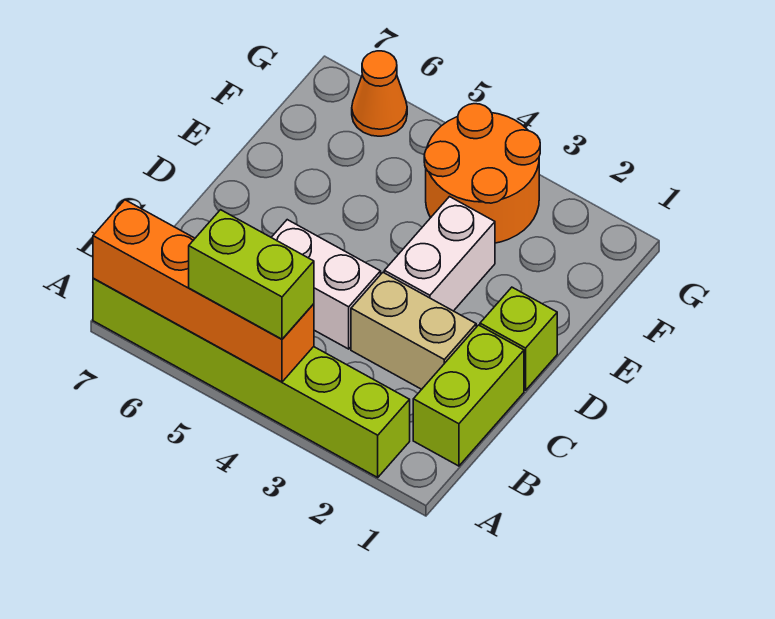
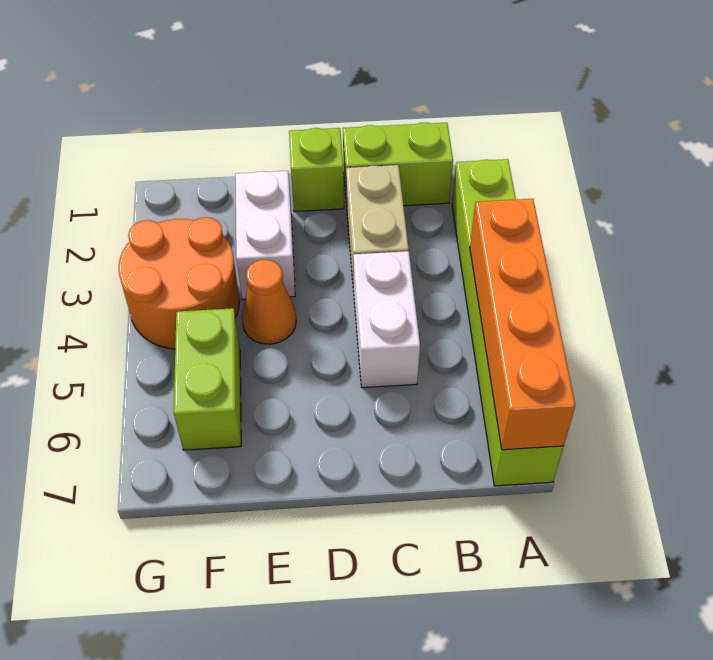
lime brick A4:A5 level 3 -> lime brick F5:F6 level 1
white brick D3:E3 level 1 -> white brick E2:E3 level 1
orange cone G6 level 1 -> orange cone E4 level 1

